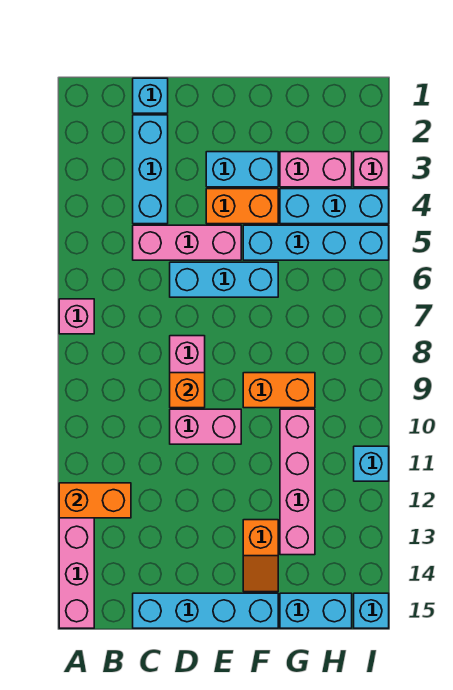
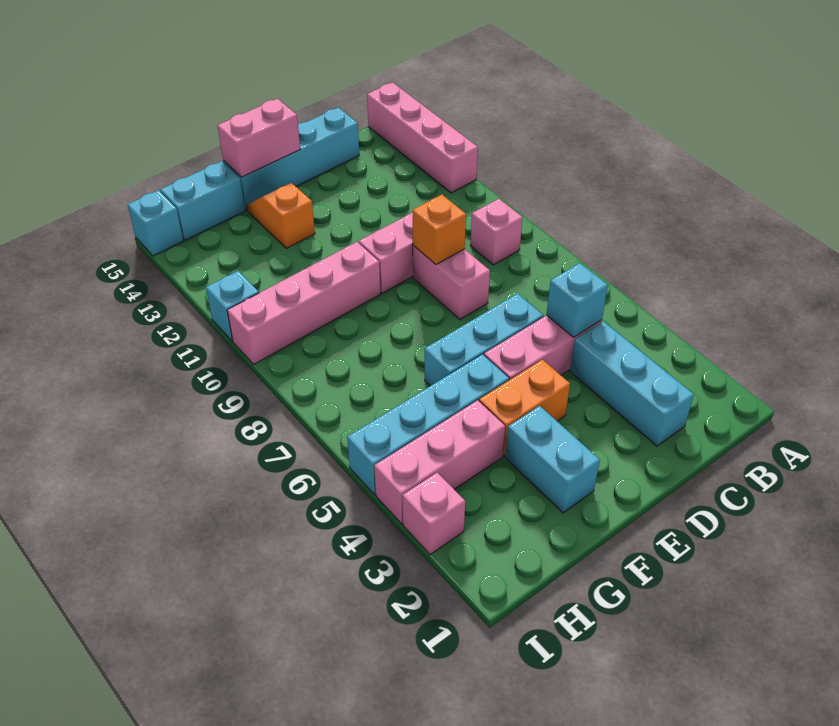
pink brick A7 level 1 -> pink brick B9 level 1
orange brick A12:B12 level 2 -> none
cyan brick C1 level 1 -> cyan brick C5 level 2
cyan brick E3:F3 level 1 -> cyan brick F2:F3 level 1
orange brick F9:G9 level 1 -> none
pink brick G3:H3 level 1 -> pink brick E15:F15 level 2
cyan brick G4:I4 level 1 -> pink brick G4:I4 level 1
pink brick G10:G13 level 1 -> pink brick F10:I10 level 1

